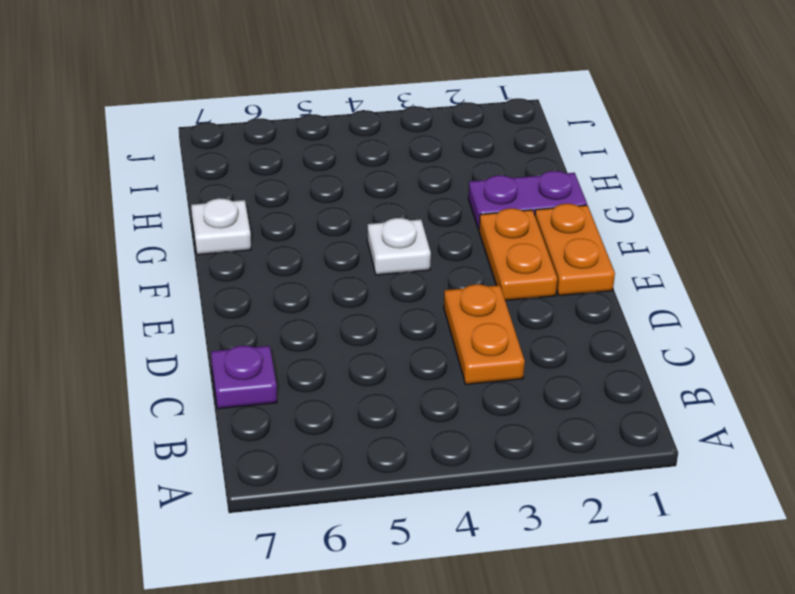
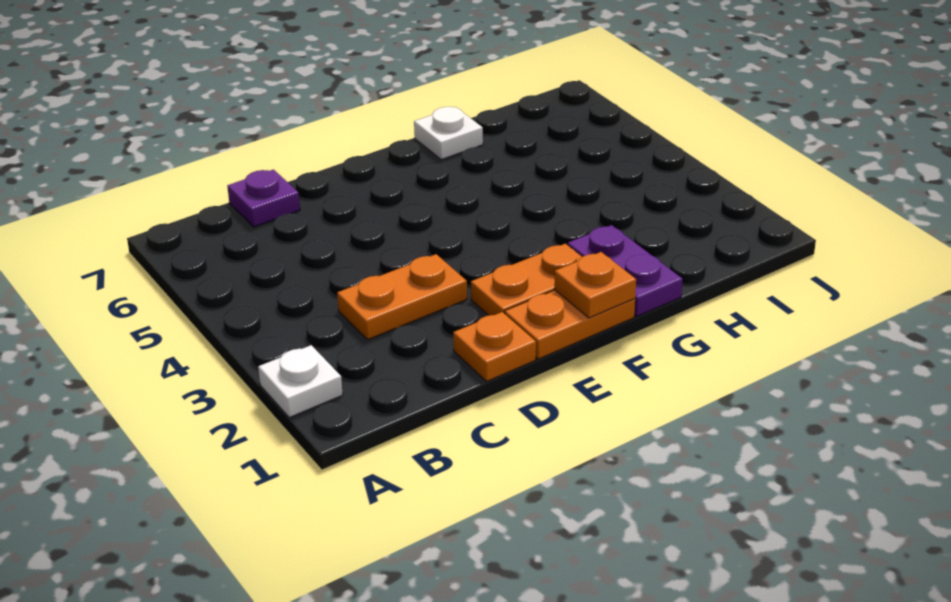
none -> orange plate D1 level 1
none -> orange plate F1 level 2
white plate F4 level 1 -> white plate A2 level 1

